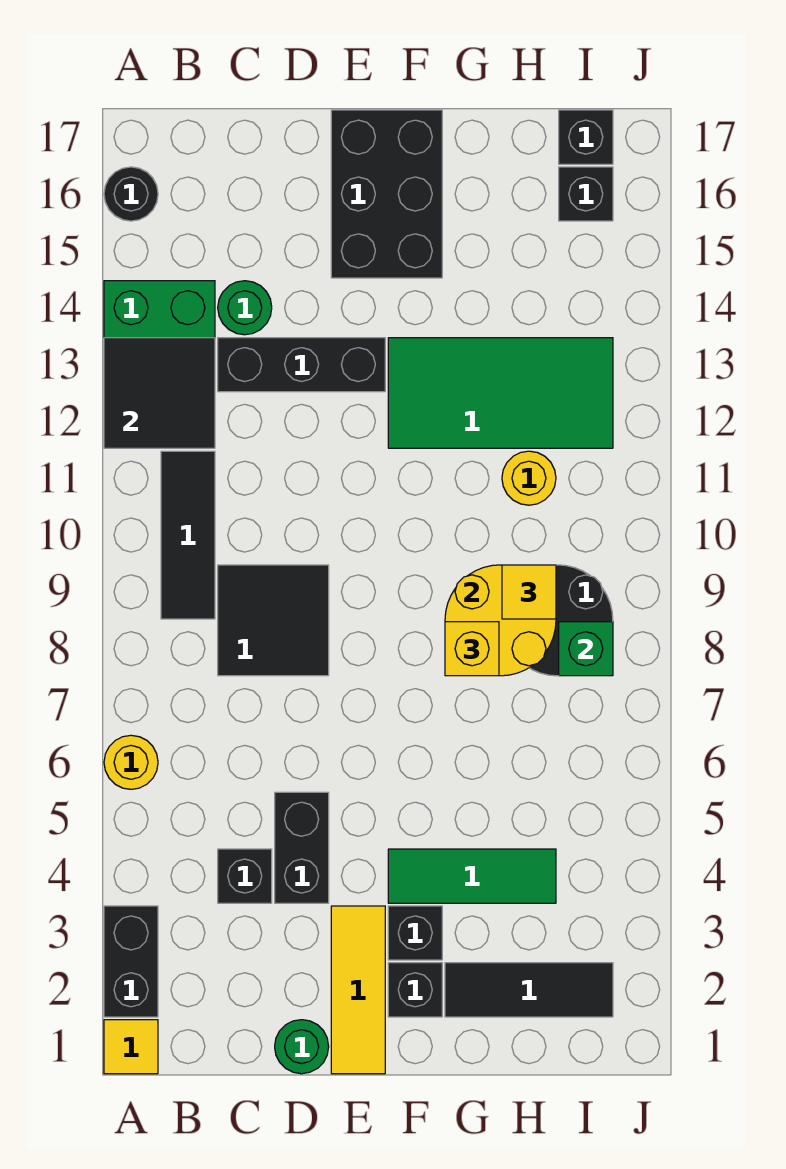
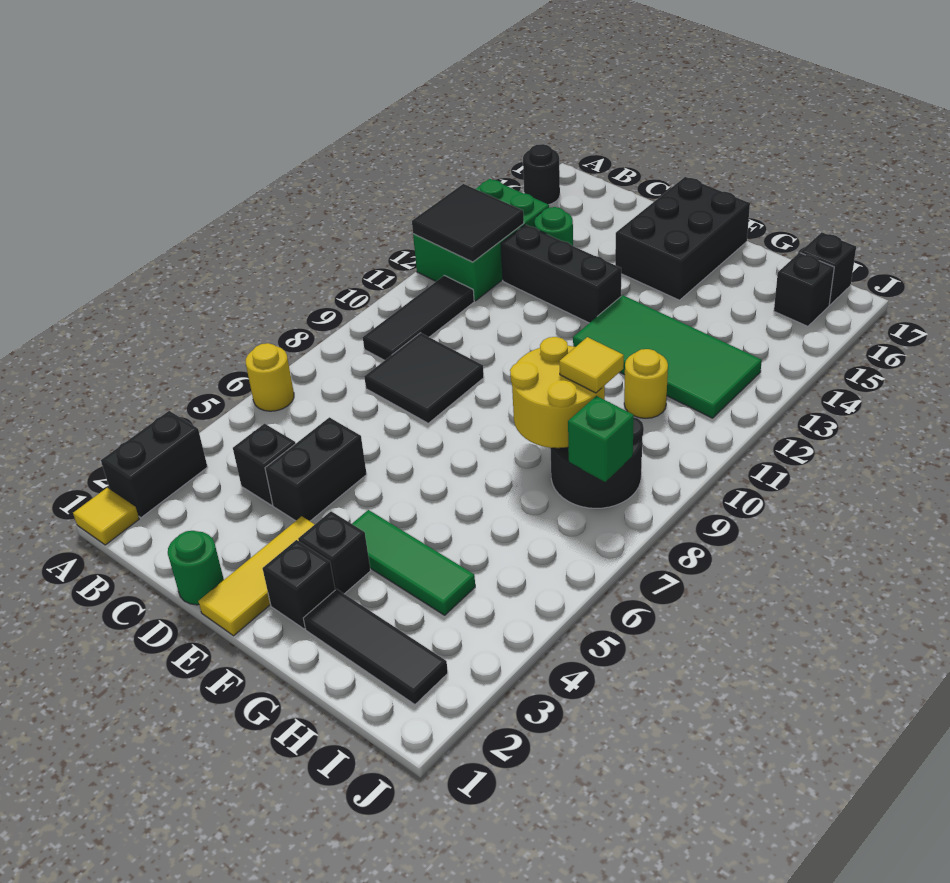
yellow brick G8 level 3 -> none

